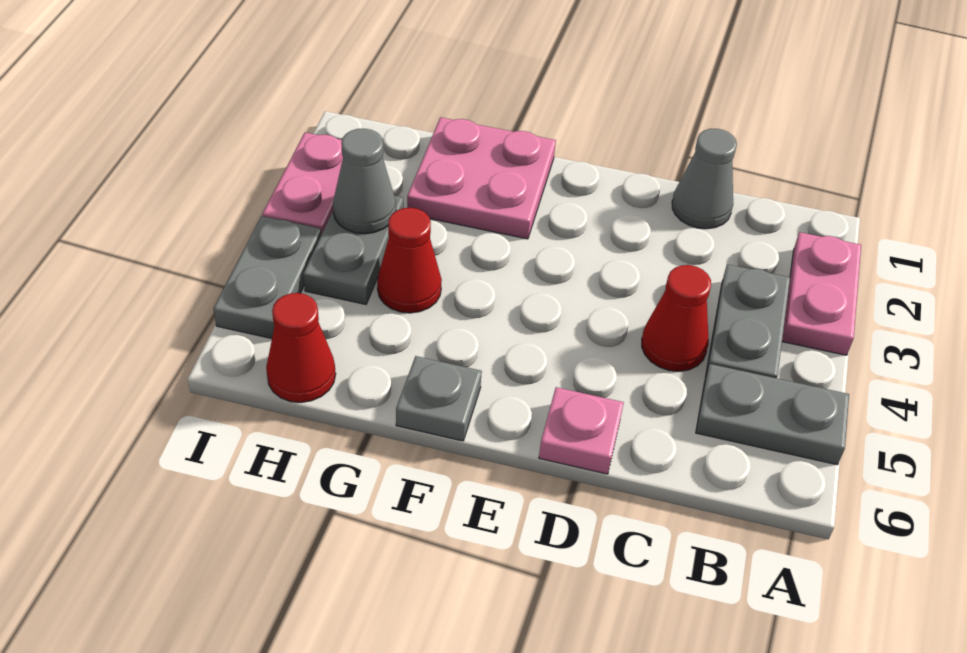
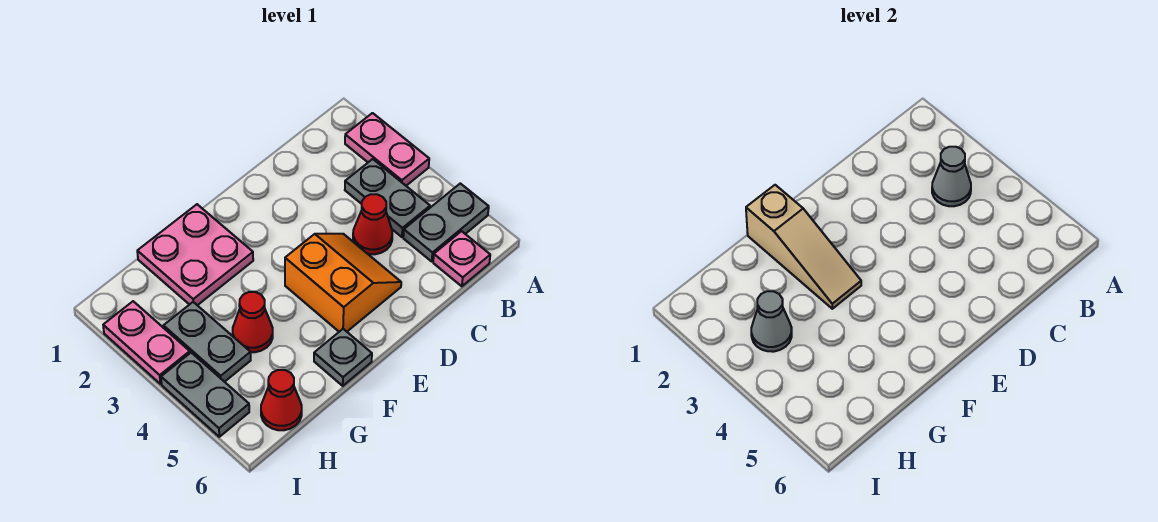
grey cone C1 level 1 -> grey cone B3 level 2
none -> orange slope D4:E5 level 1 top E
pink plate D6 level 1 -> pink plate B6 level 1
none -> tan slope F1:F3 level 2 top 1

